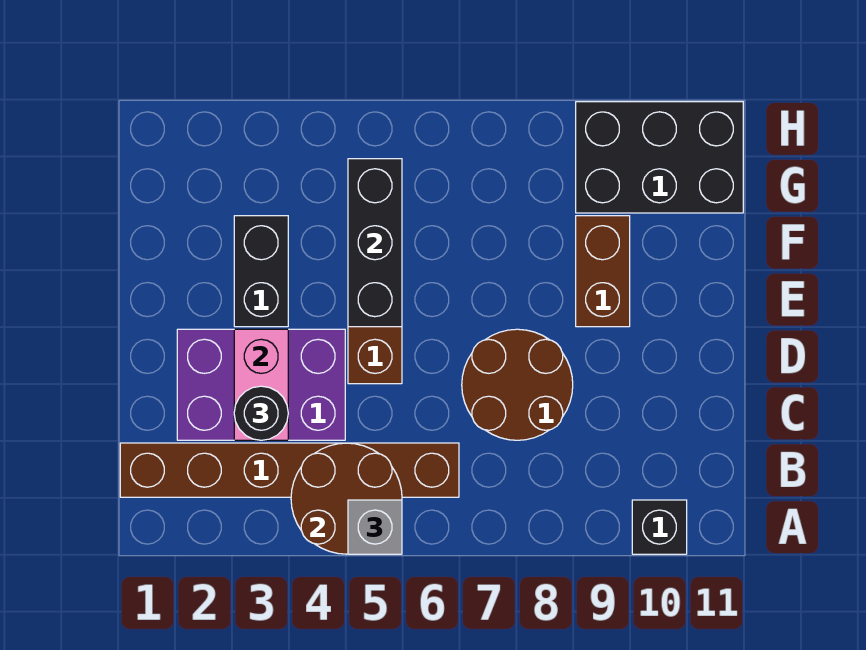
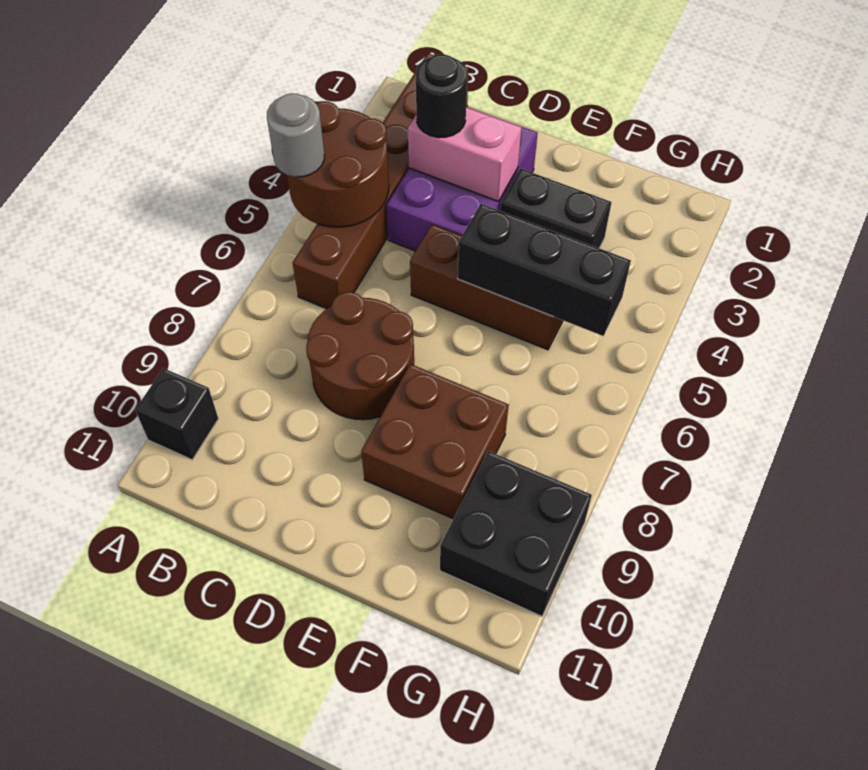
grey brick A5 level 3 -> grey round brick A5 level 3
brown brick E9:F9 level 1 -> brown brick E8:F9 level 1
black brick G9:H11 level 1 -> black brick G9:H10 level 1

